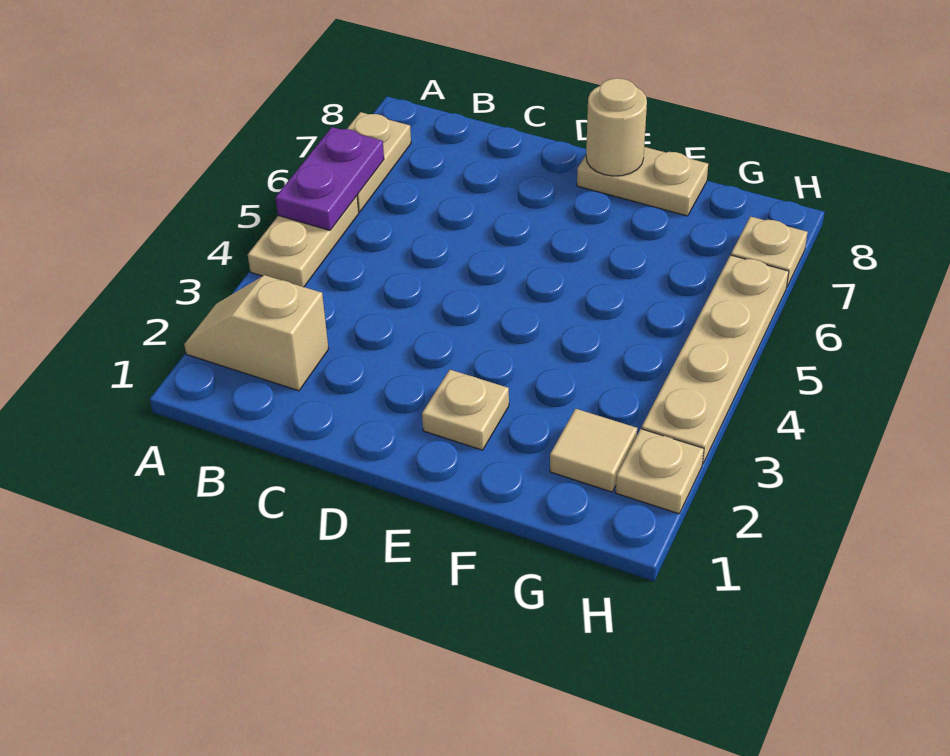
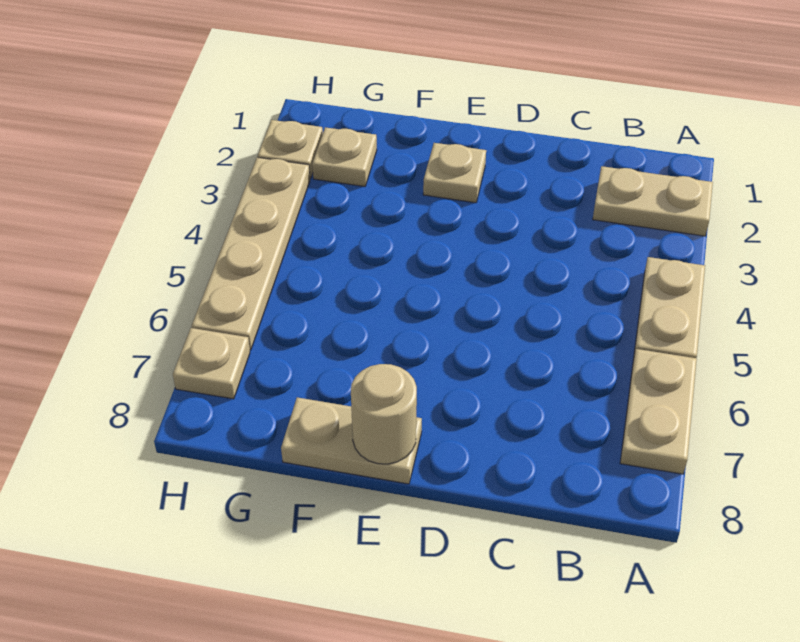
tan slope A2:B2 level 1 top B -> tan plate A2:B2 level 1
purple plate A5:A6 level 2 -> none
tan tile G2 level 1 -> tan plate G2 level 1

